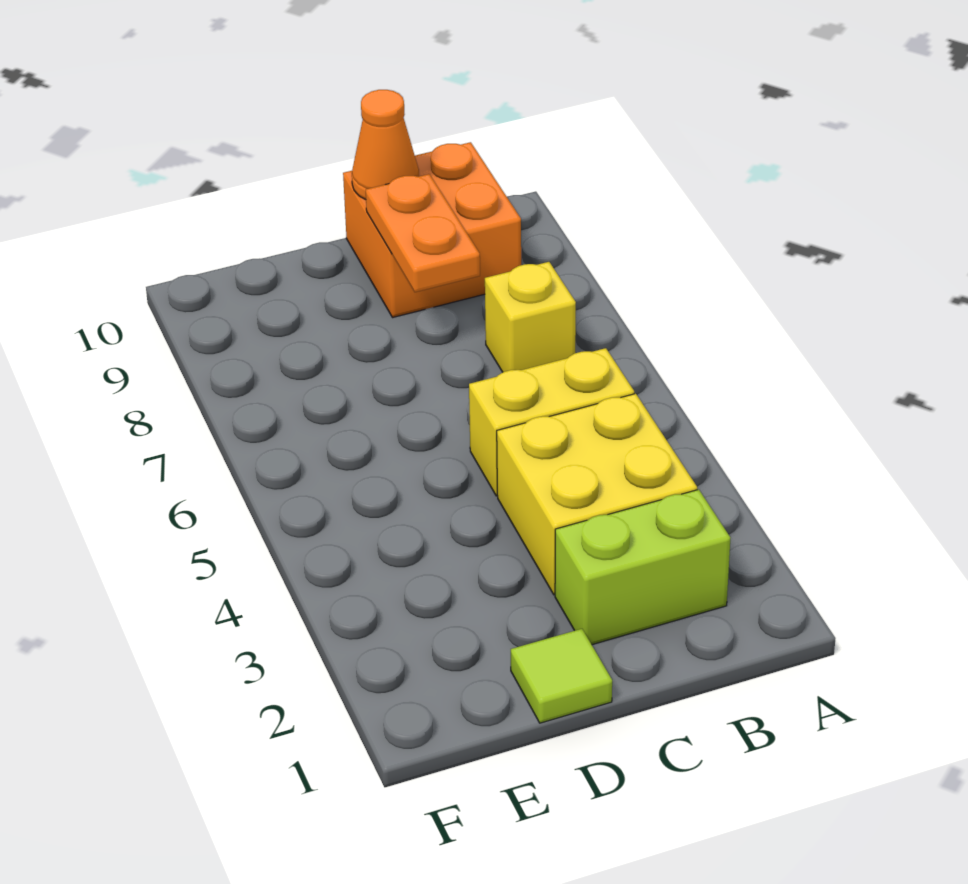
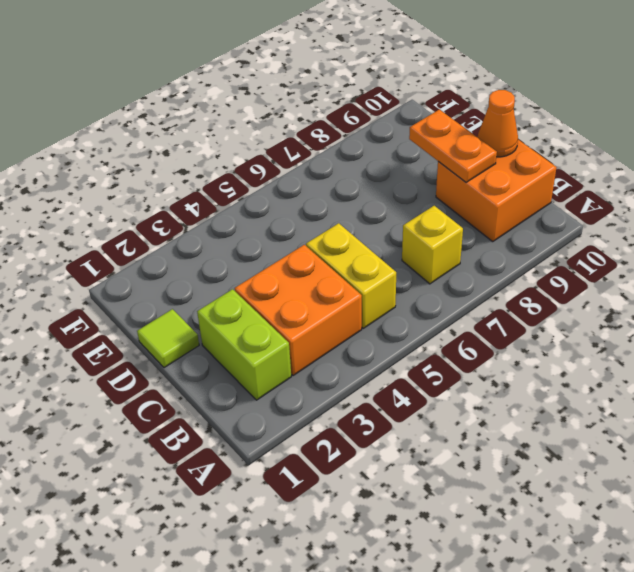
yellow brick B3:C4 level 1 -> orange brick B3:C4 level 1
orange plate C8:C9 level 2 -> orange plate C9:D9 level 2

